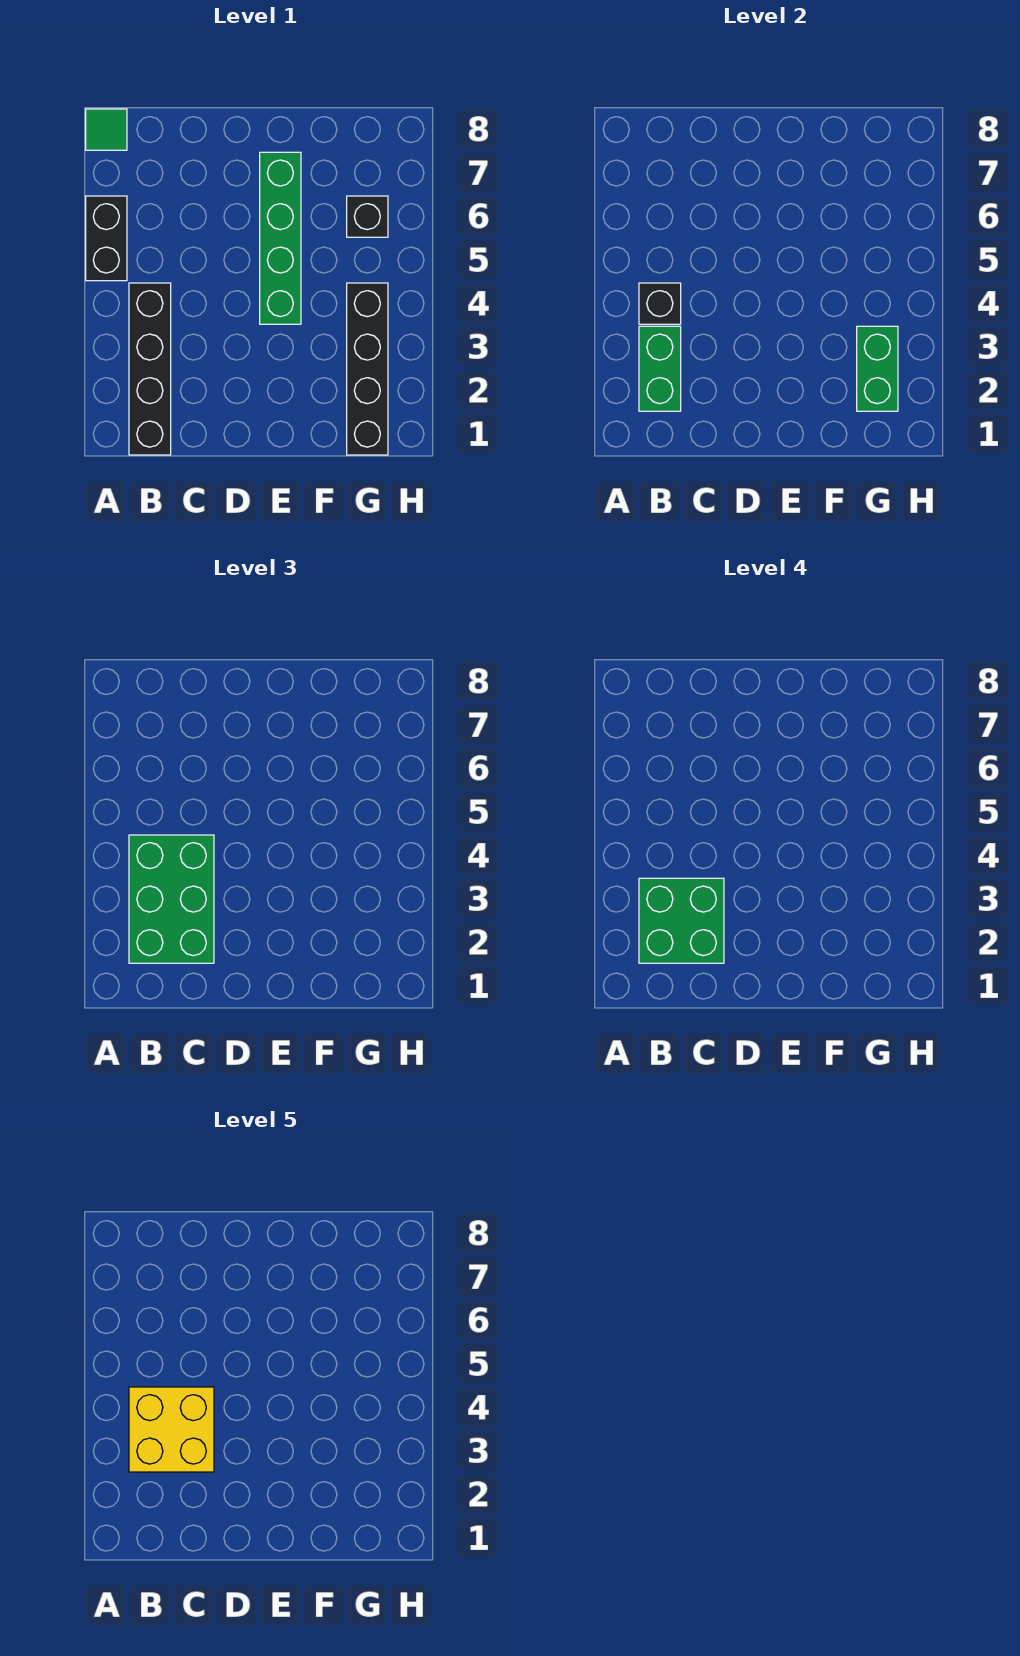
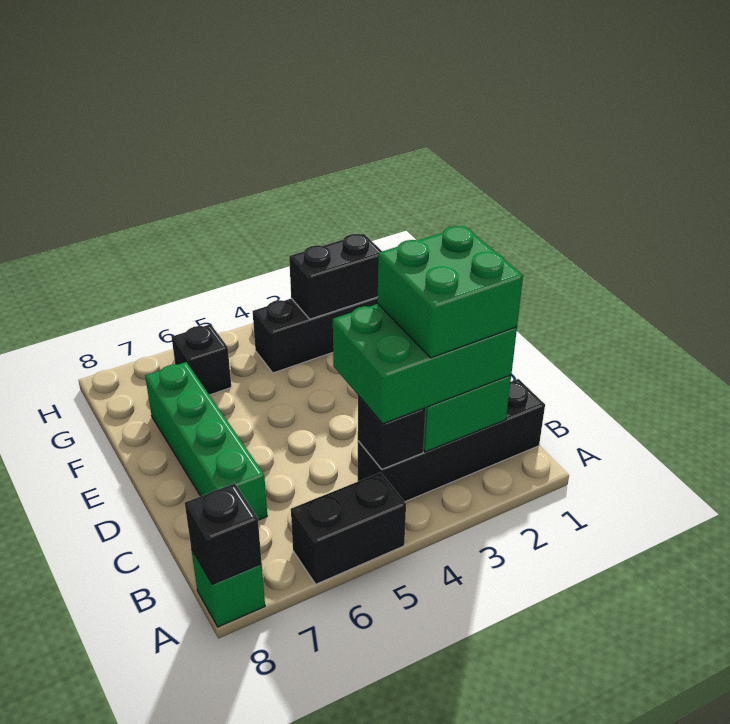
green tile A8 level 1 -> green brick A8 level 1
none -> black brick A8 level 2
yellow brick B3:C4 level 5 -> none
green brick E4:E7 level 1 -> green brick C7:F7 level 1
green brick G2:G3 level 2 -> black brick G2:G3 level 2

